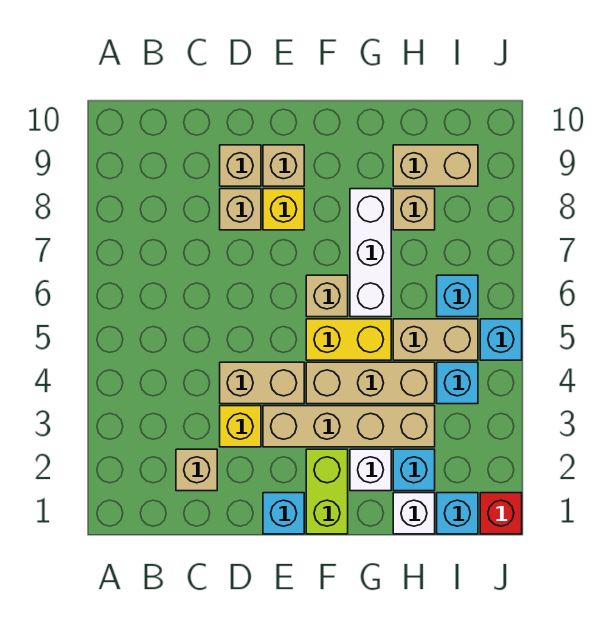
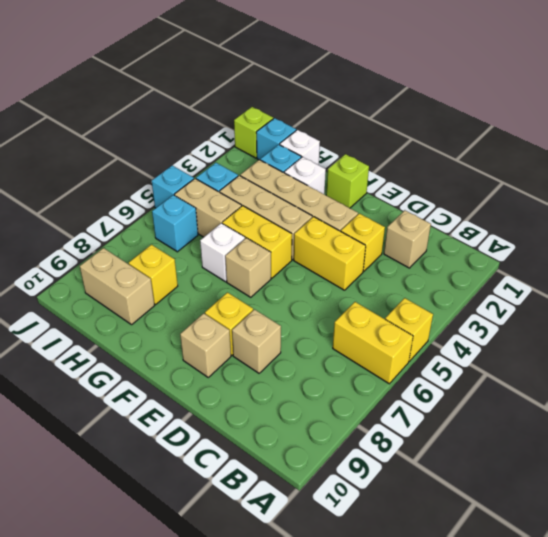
none -> yellow brick A5 level 1
none -> yellow brick A6:B6 level 1
tan brick D4:E4 level 1 -> yellow brick D4:E4 level 1
tan brick D9 level 1 -> none
cyan brick E1 level 1 -> none
lime brick F1:F2 level 1 -> lime brick F1 level 1
white brick G6:G8 level 1 -> white brick G6 level 1
tan brick H8 level 1 -> yellow brick H8 level 1
red brick J1 level 1 -> lime brick J1 level 1

